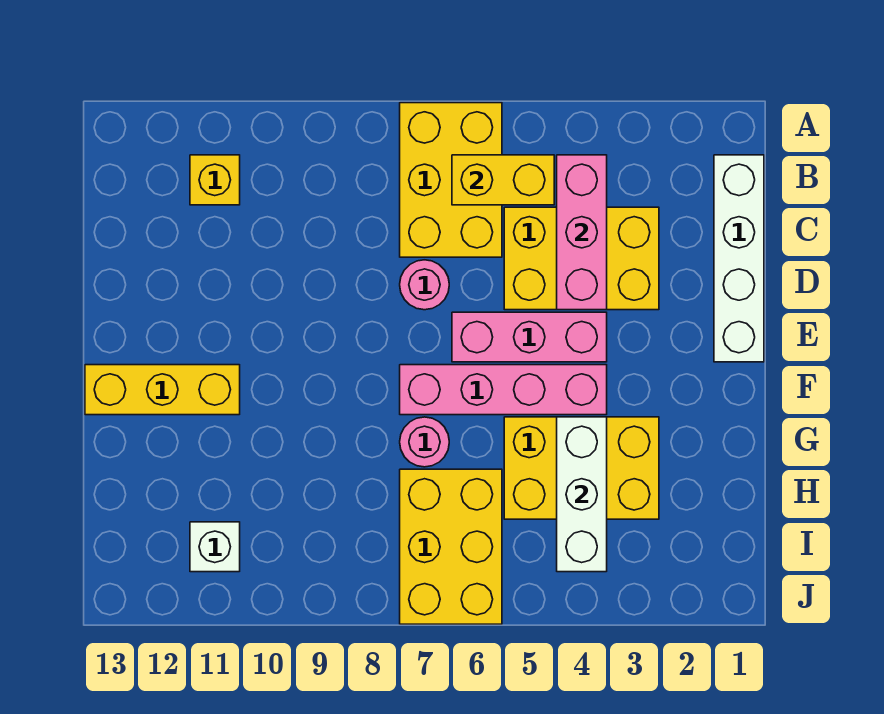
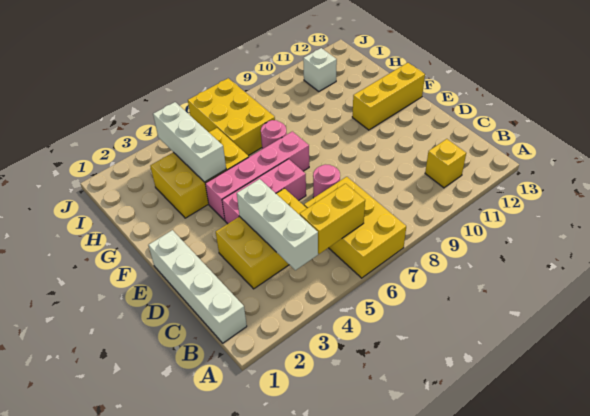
pink brick B4:D4 level 2 -> white brick B4:D4 level 2

